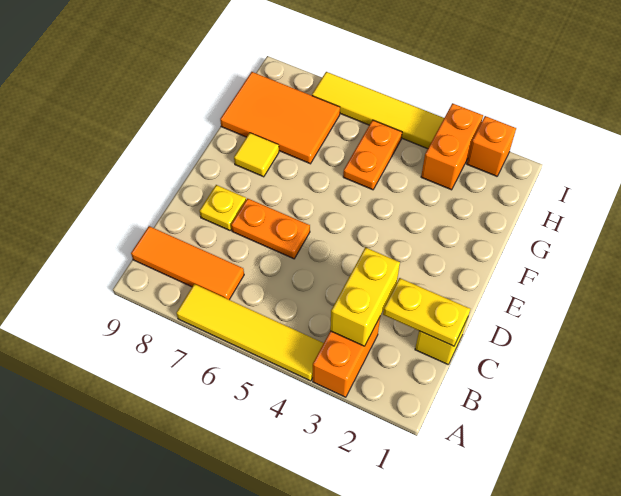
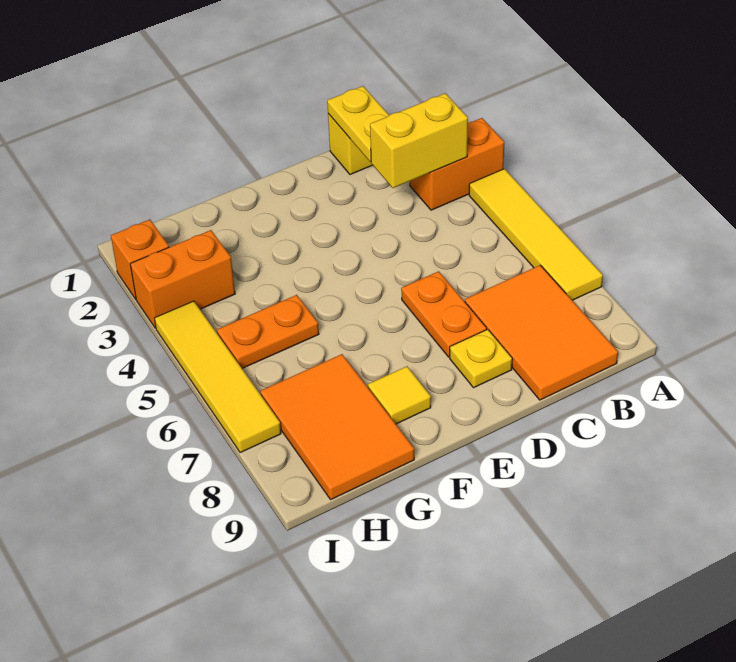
orange tile B7:B9 level 1 -> orange tile B7:C9 level 1

